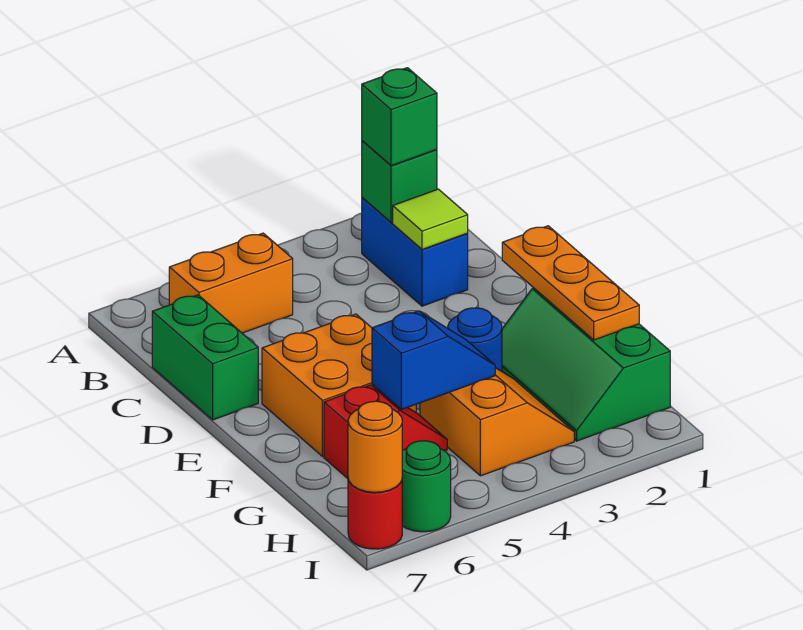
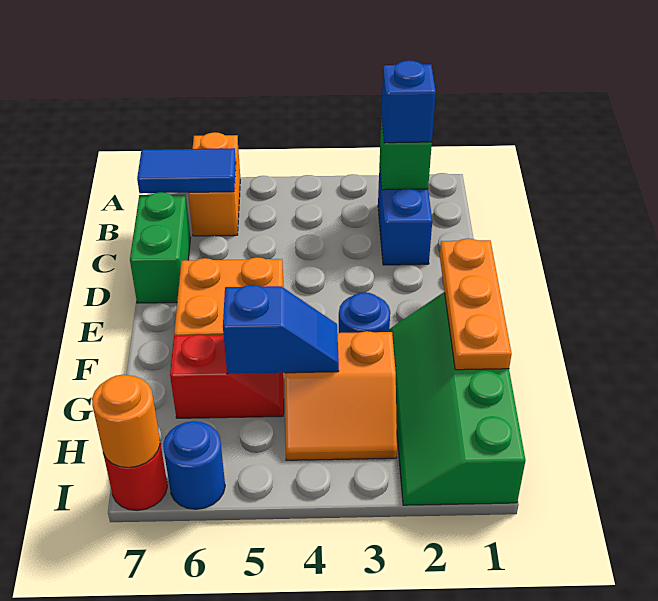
green brick B2 level 3 -> blue brick B2 level 3
orange brick B5:B6 level 1 -> orange brick A6:B6 level 1
none -> blue tile B6:B7 level 2
lime tile C2 level 2 -> none
green slope F1:H2 level 1 top 1 -> green slope F1:I2 level 1 top 1
orange slope G3:H4 level 1 top 4 -> orange slope G3:H4 level 1 top G
green round brick I6 level 1 -> blue round brick I6 level 1

